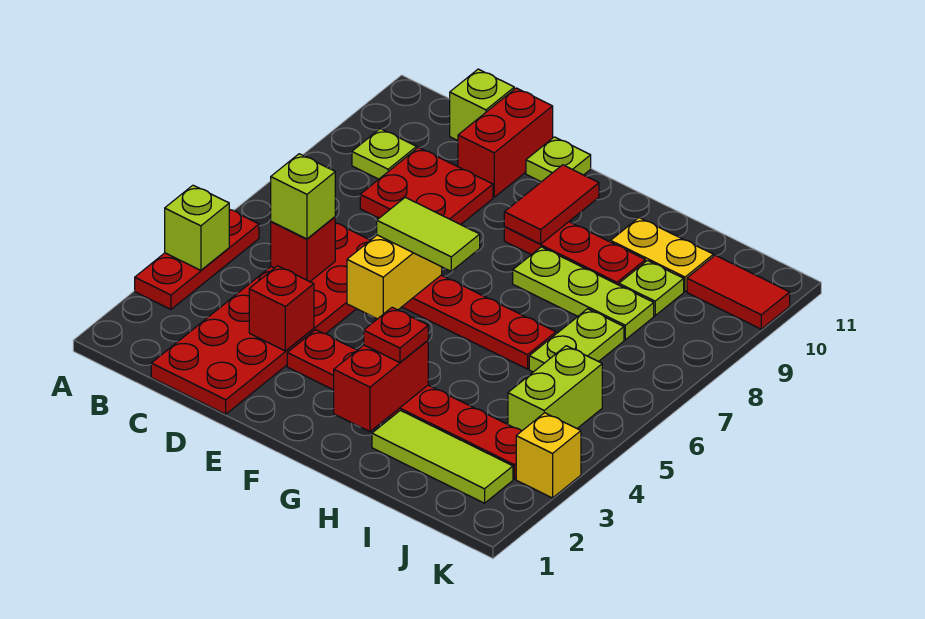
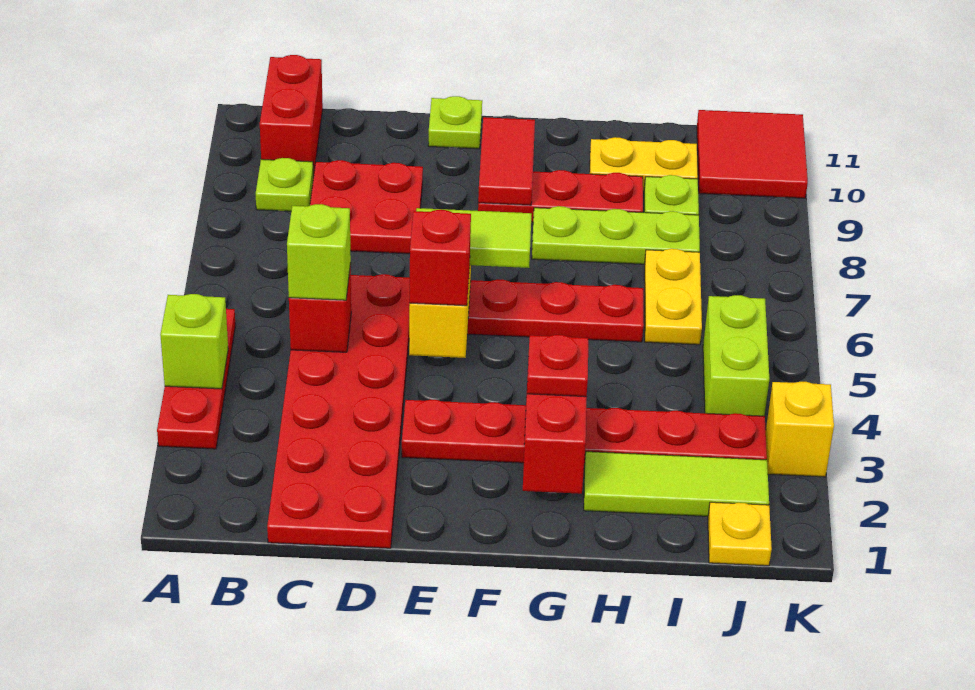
lime brick C11 level 1 -> none
red brick D3 level 2 -> red brick E5 level 3
red brick D10:D11 level 1 -> red brick B10:B11 level 1
lime plate I6:I7 level 1 -> yellow plate I6:I7 level 1
none -> yellow plate J1 level 1
red tile J10:K10 level 1 -> red tile J10:K11 level 1

